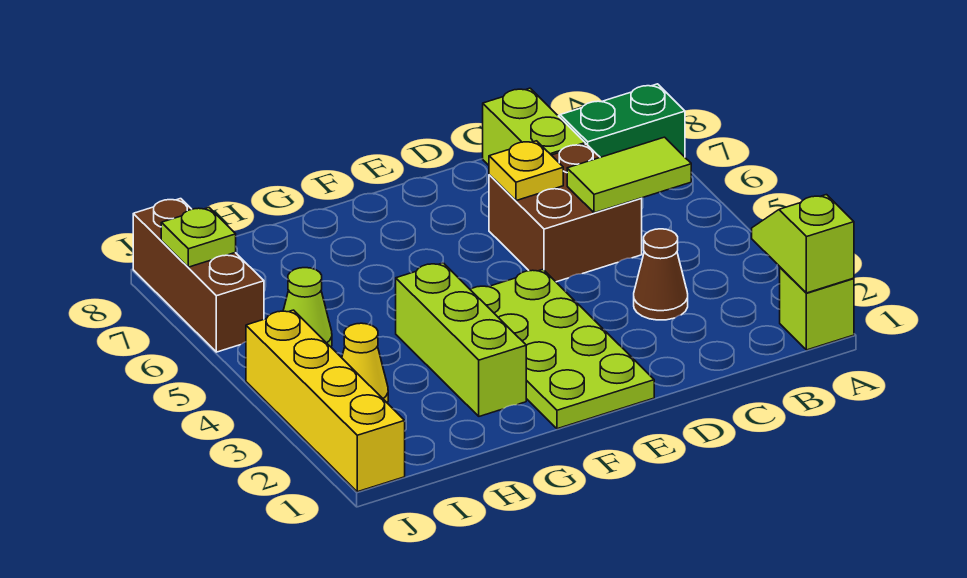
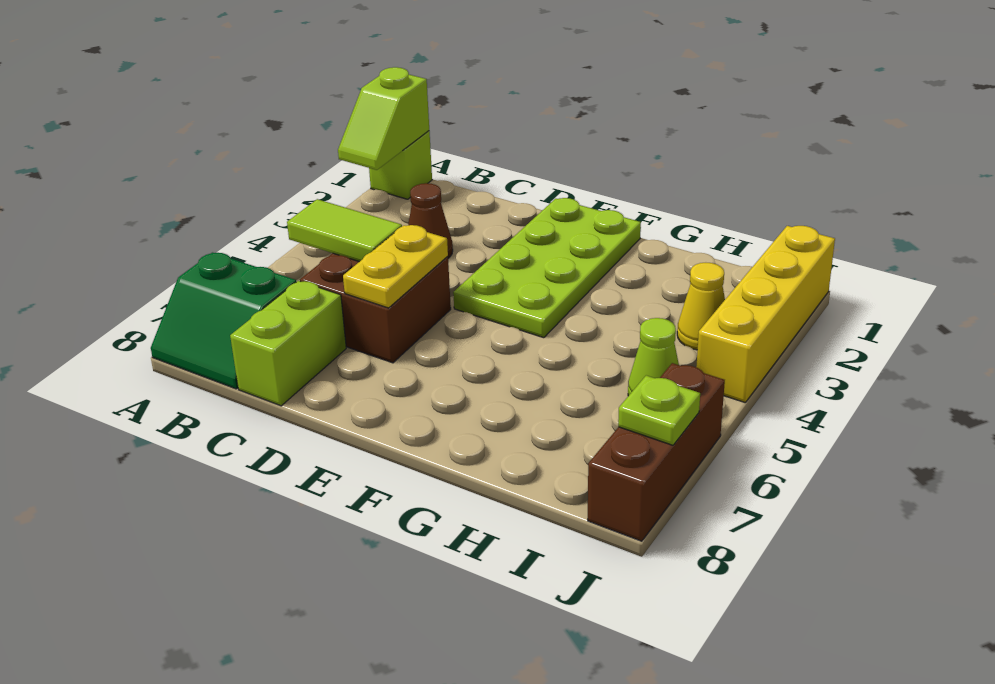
yellow plate D6 level 2 -> yellow plate D5:D6 level 2
lime brick G2:G4 level 1 -> none

